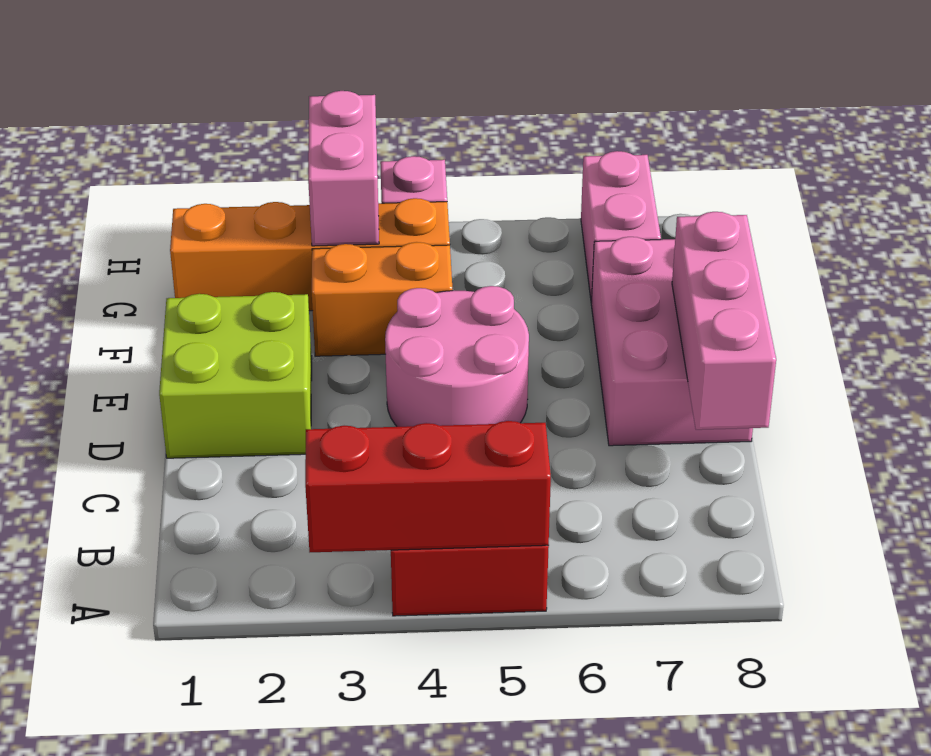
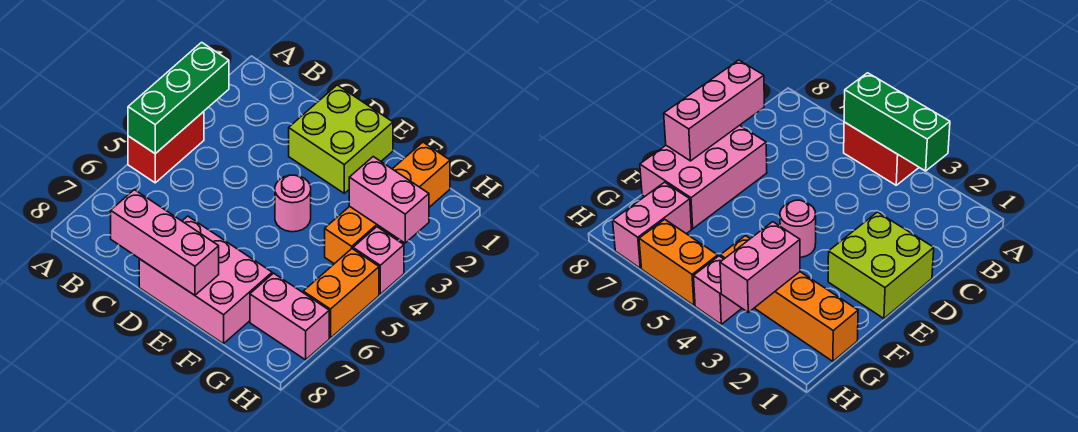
red brick A3:A5 level 2 -> green brick A3:A5 level 2
pink round brick D4:E5 level 1 -> pink round brick E4 level 1
orange brick F3:F4 level 1 -> orange brick H5:H6 level 1

